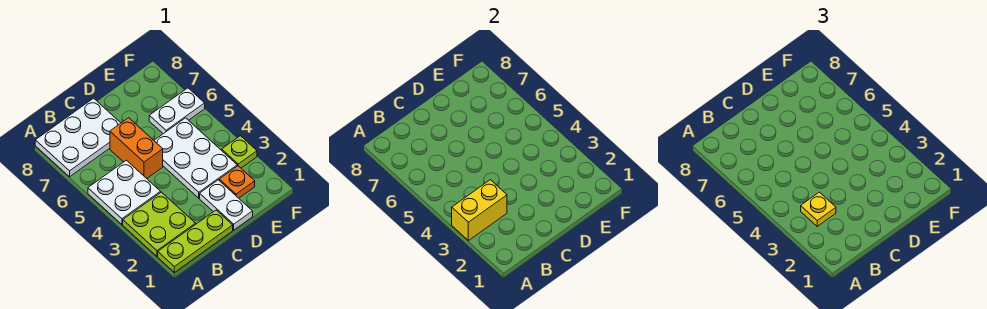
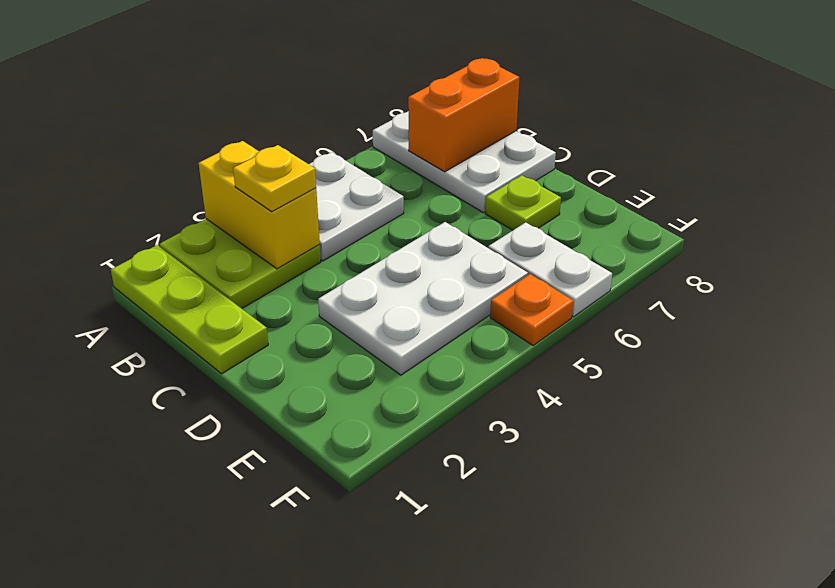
orange brick C5:C6 level 1 -> orange brick B7:B8 level 2
white plate D1:D2 level 1 -> none
orange plate E2 level 1 -> orange plate F5 level 1
lime plate F3 level 1 -> lime plate D7 level 1

